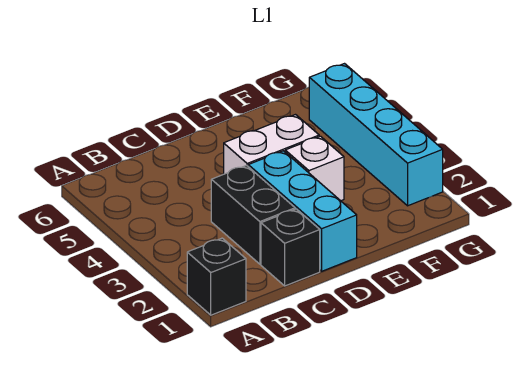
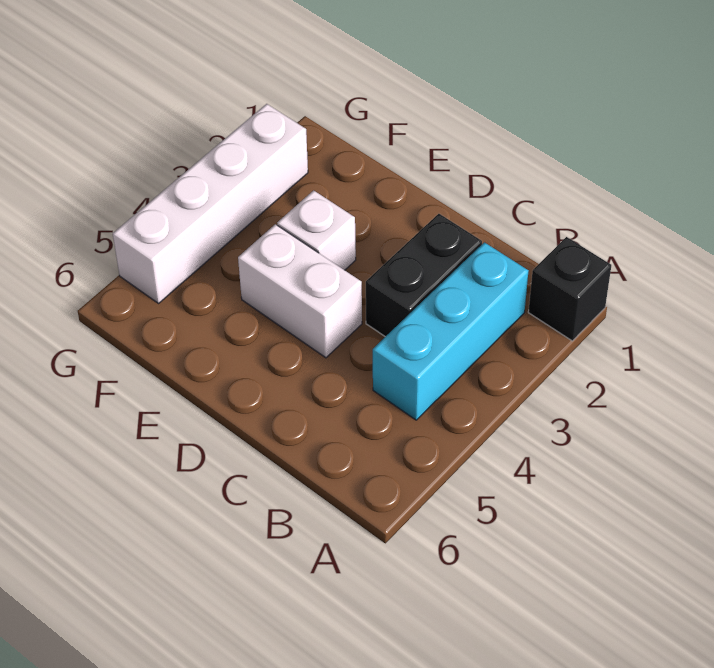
black brick C1 level 1 -> none
cyan brick D1:D3 level 1 -> cyan brick B2:B4 level 1
cyan brick G2:G5 level 1 -> white brick G2:G5 level 1

